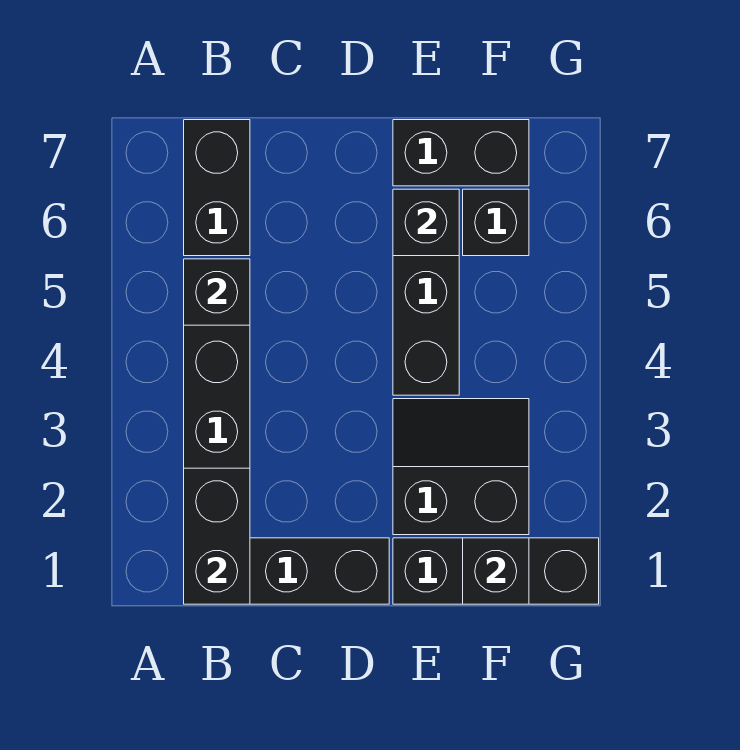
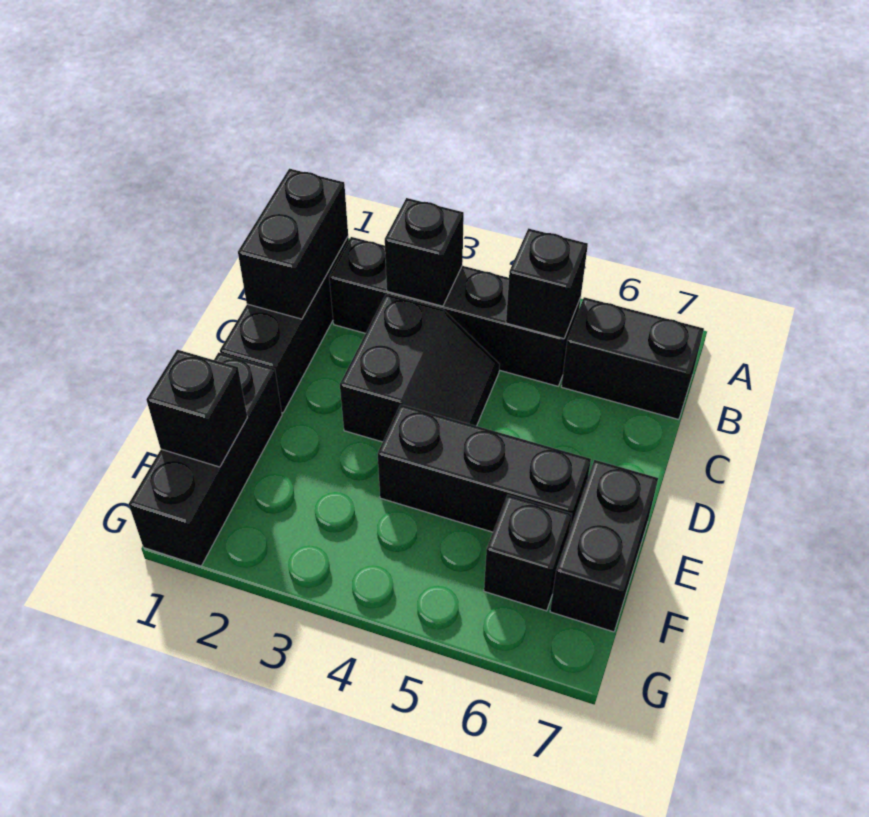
black brick B1:B2 level 2 -> black brick B1:C1 level 2
black slope E2:F3 level 1 top 2 -> black slope C3:D4 level 1 top 3
black brick E6 level 2 -> black brick B3 level 2

